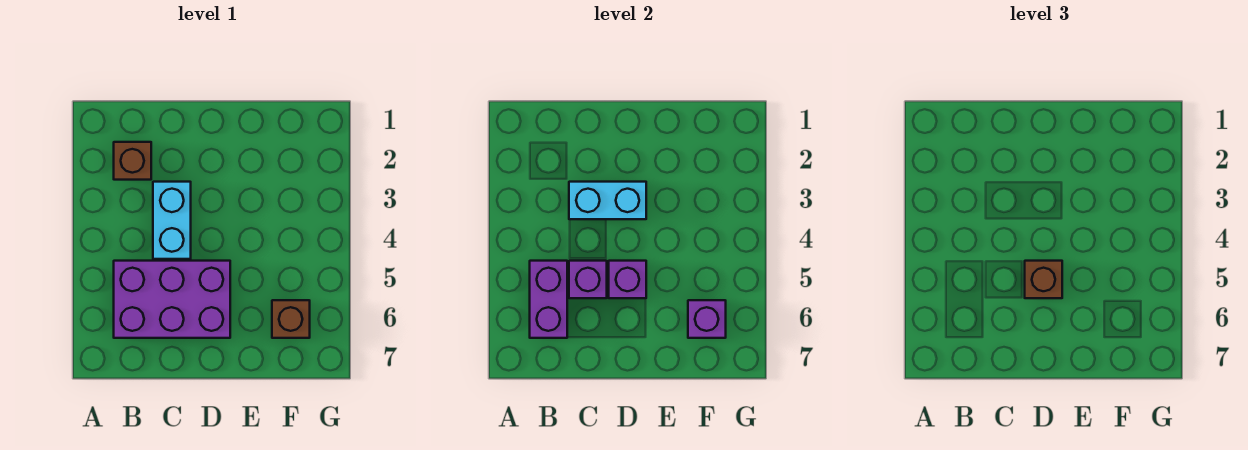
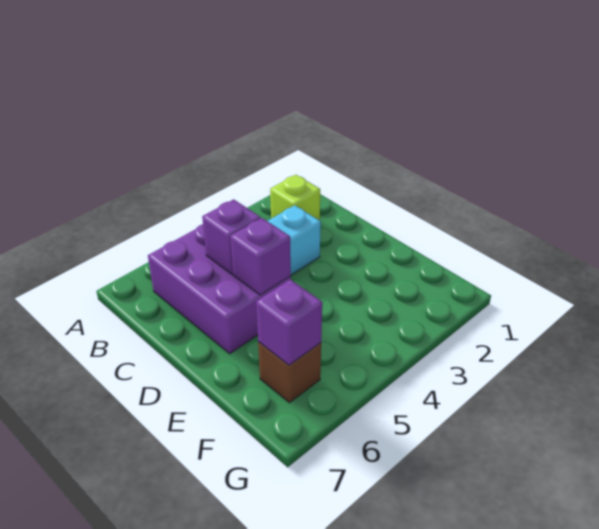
brown brick B2 level 1 -> lime brick B2 level 1
purple brick B5:B6 level 2 -> none
cyan brick C3:D3 level 2 -> none
brown brick D5 level 3 -> none

